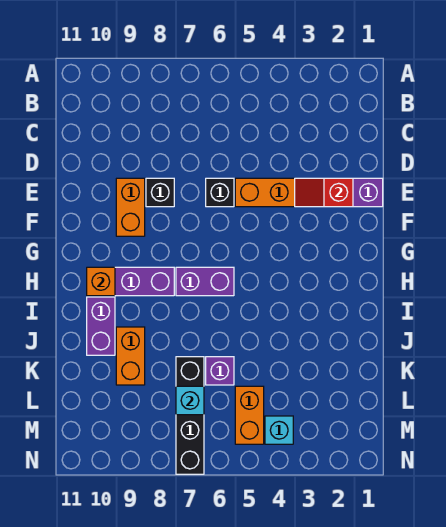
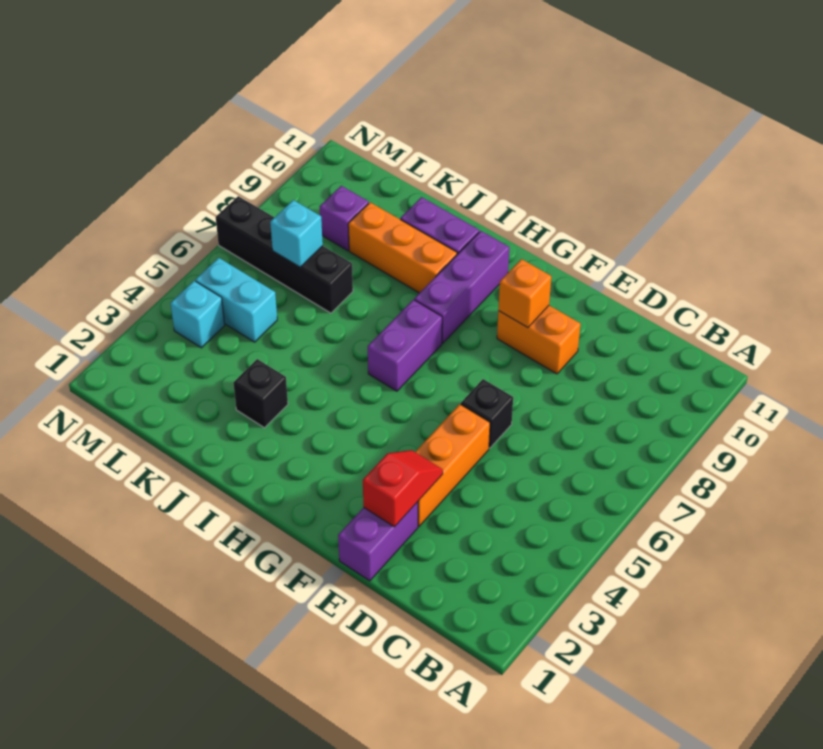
black brick E8 level 1 -> black brick J3 level 1
orange brick H10 level 2 -> orange brick F9 level 2
orange brick J9:K9 level 1 -> orange brick I9:K9 level 1
purple brick K6 level 1 -> purple brick L9 level 1
orange brick L5:M5 level 1 -> cyan brick L5:M5 level 1

